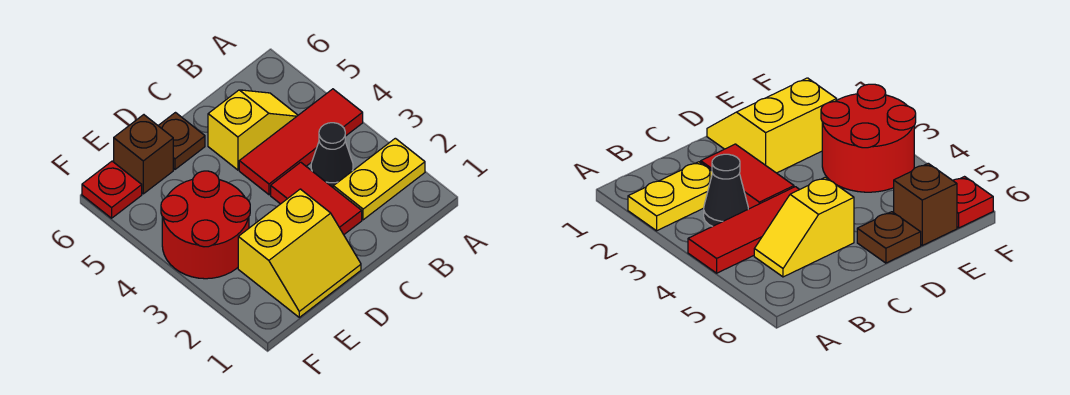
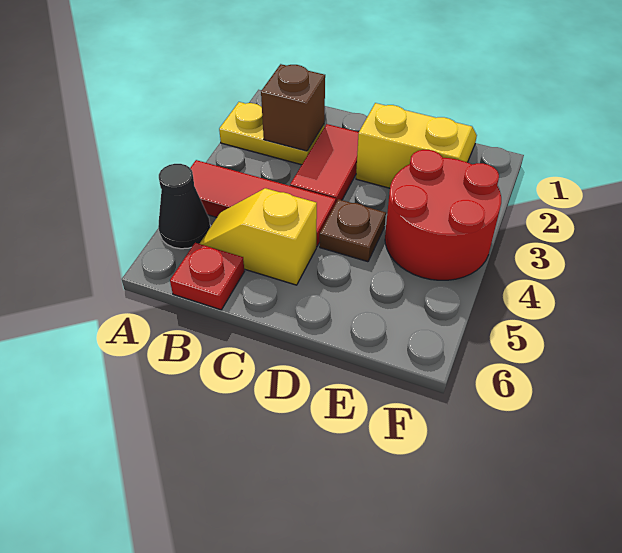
black cone B3 level 1 -> black cone A5 level 1
brown plate D6 level 1 -> brown plate D4 level 1
brown brick E6 level 1 -> brown brick B2 level 2
red plate F6 level 1 -> red plate B6 level 1

